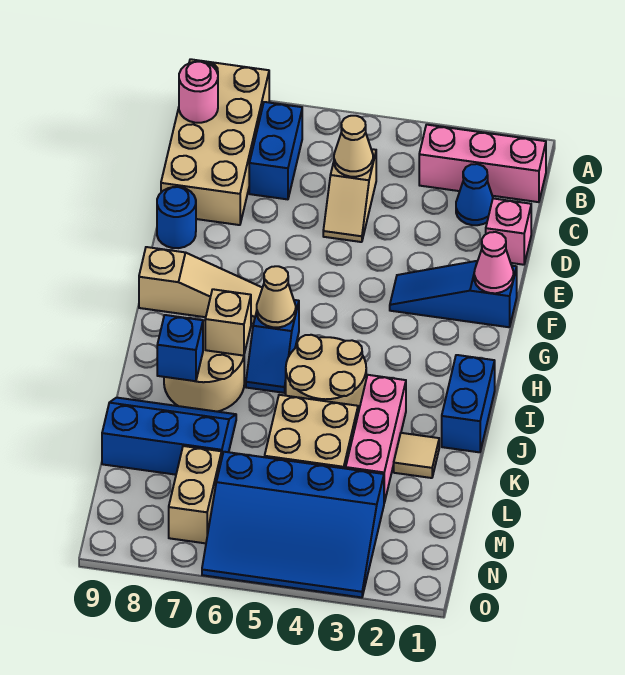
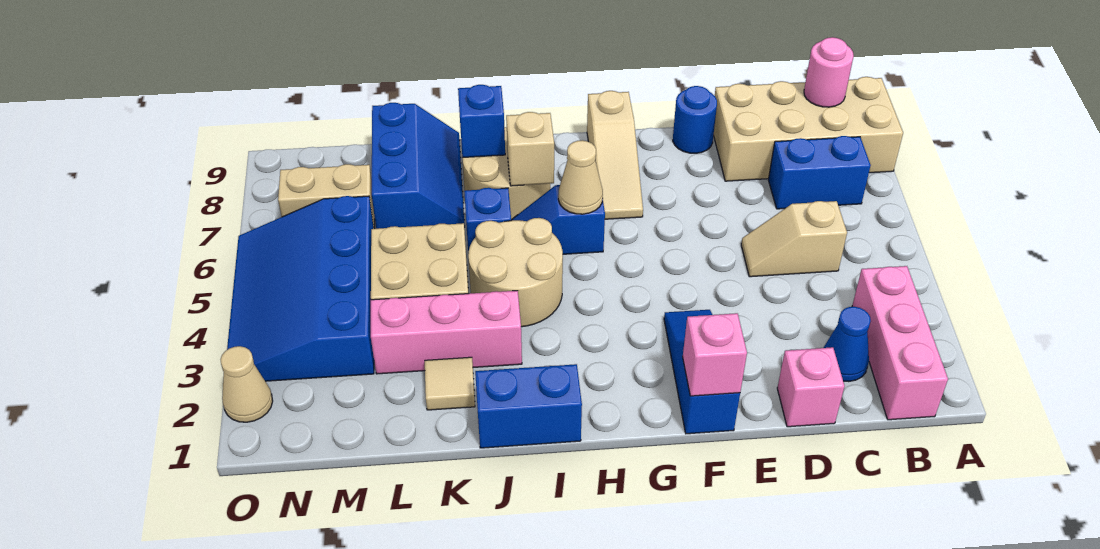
tan cone C5 level 2 -> tan cone O2 level 1
pink cone F1 level 2 -> pink brick F1 level 2
none -> blue brick J6 level 1

